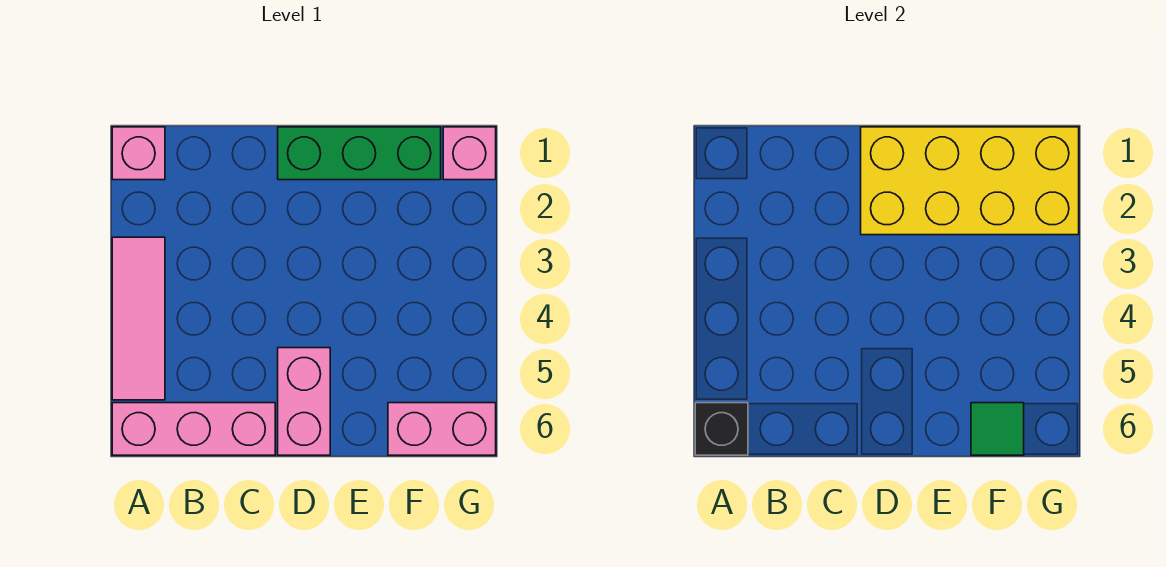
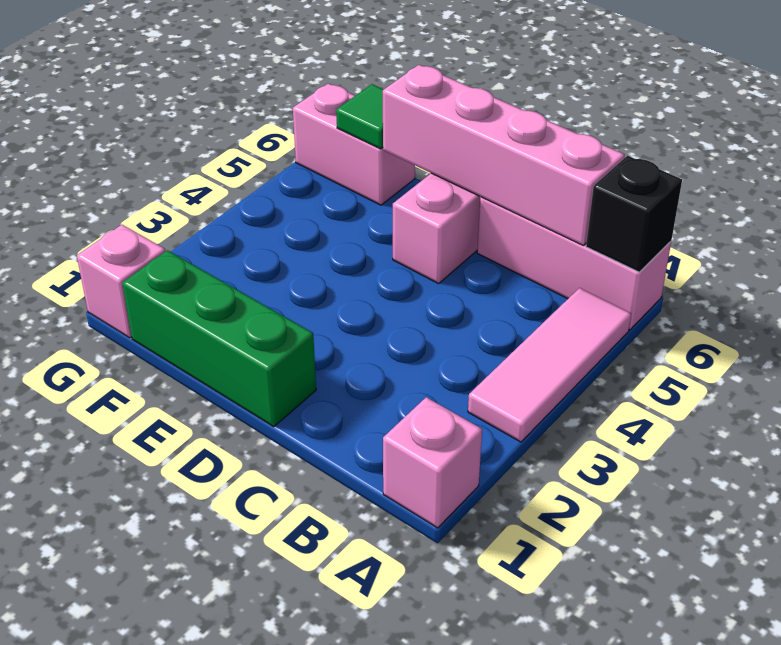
none -> pink brick B6:E6 level 2
yellow brick D1:G2 level 2 -> none

